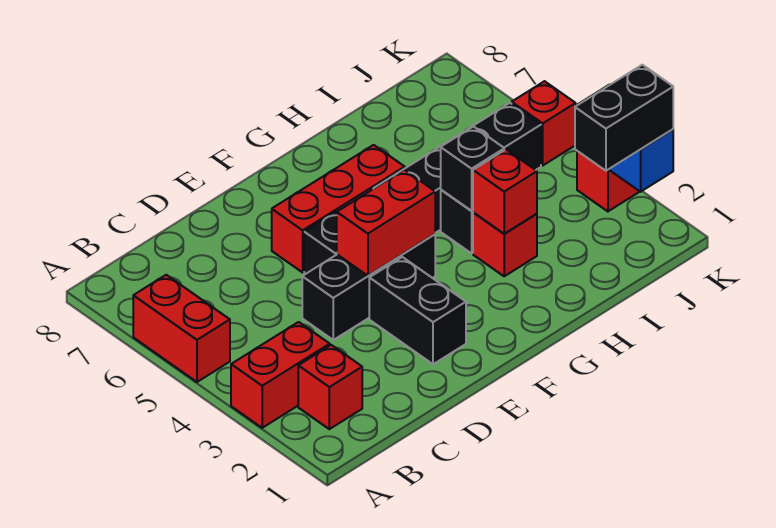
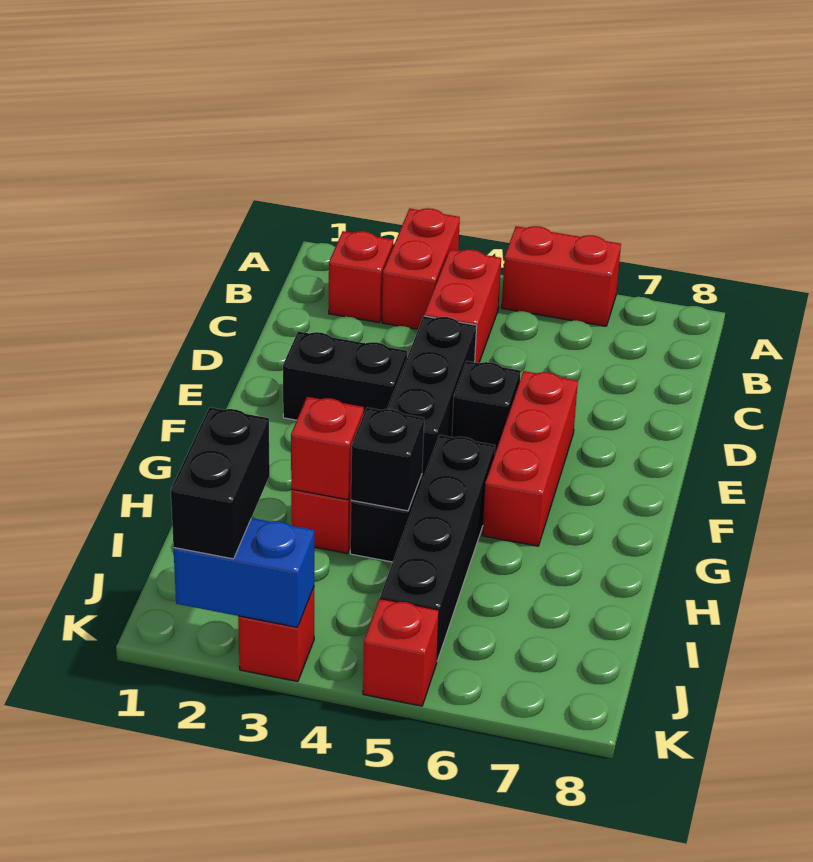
red brick E4:F4 level 2 -> red brick B4:C4 level 1

